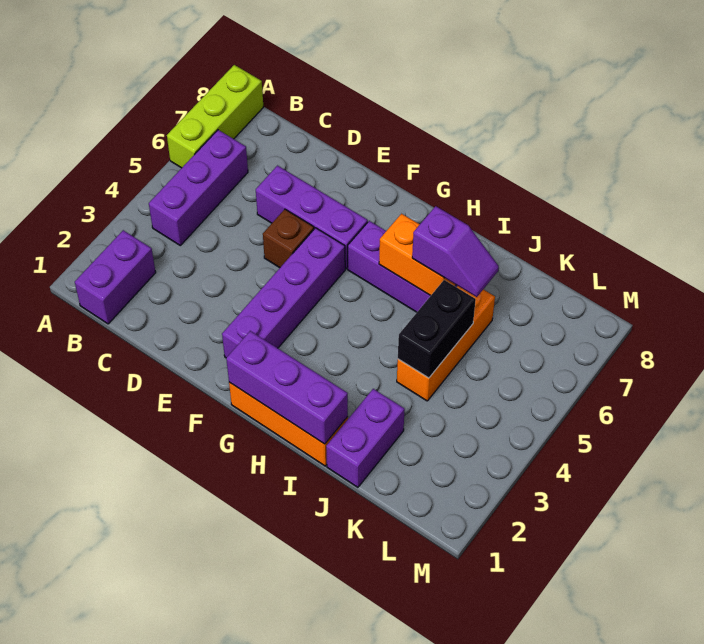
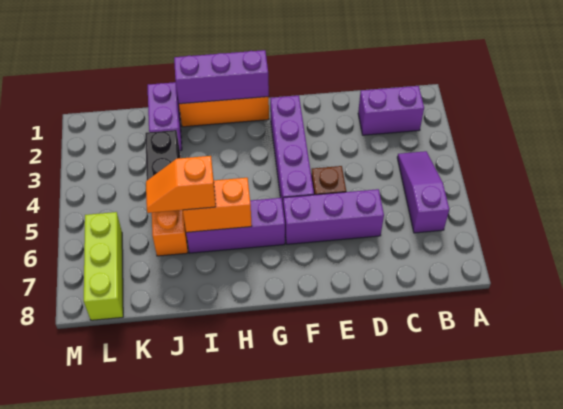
lime brick A6:A8 level 1 -> lime brick L6:L8 level 1
purple brick B1:B2 level 1 -> purple brick B2:C2 level 1
purple brick B4:B6 level 1 -> purple slope B4:B6 level 1 top 6
purple slope I6:J6 level 3 top I -> orange slope I6:J6 level 3 top I

